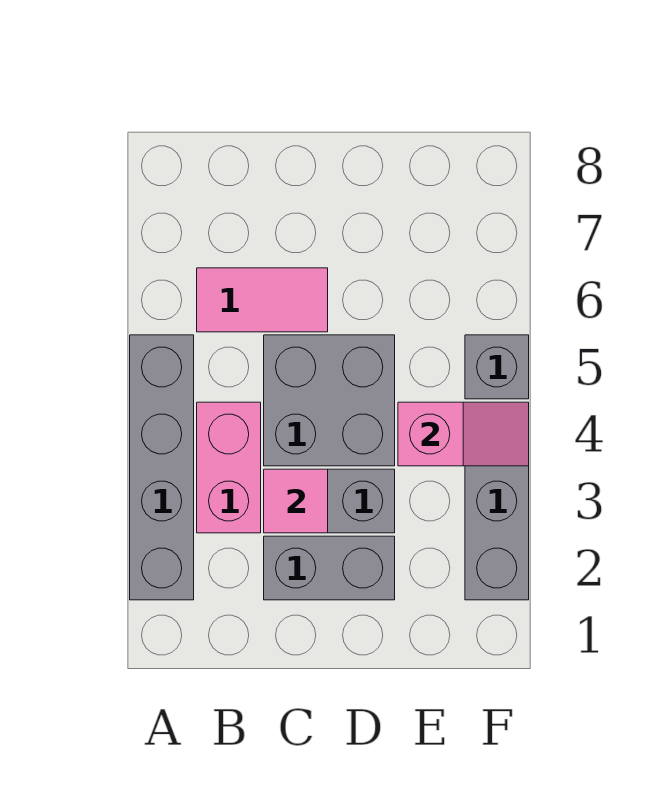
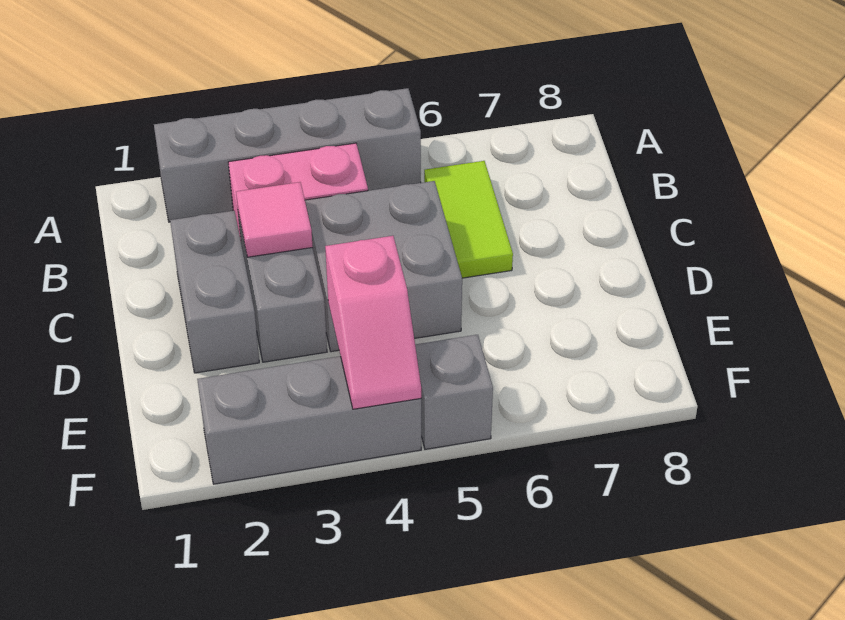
pink tile B6:C6 level 1 -> lime tile B6:C6 level 1

